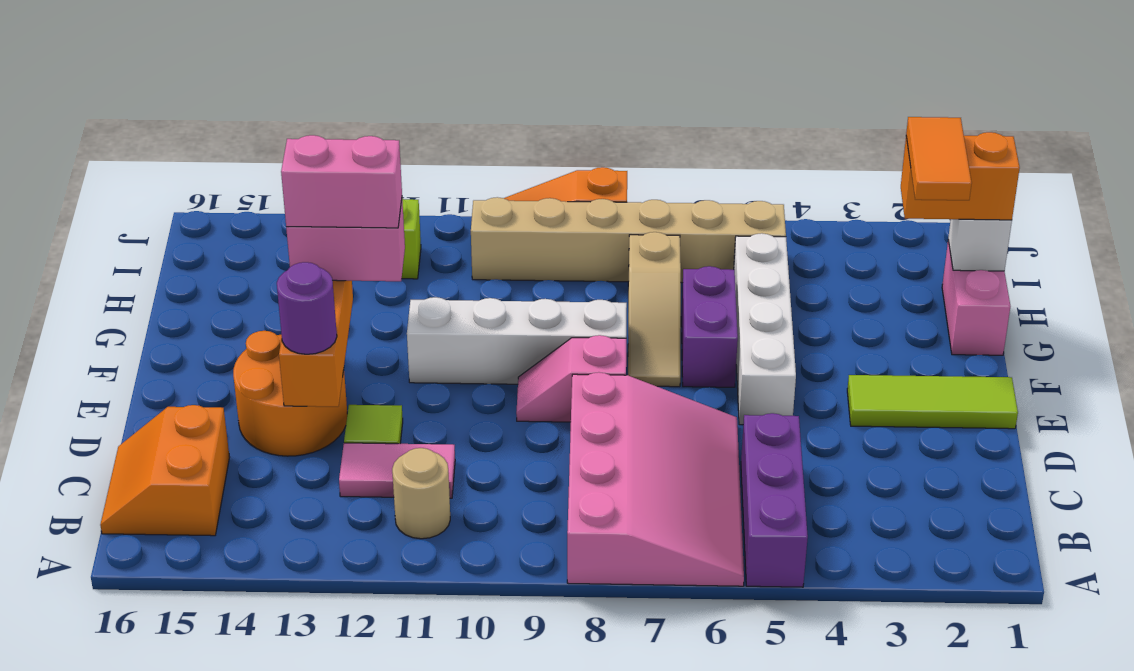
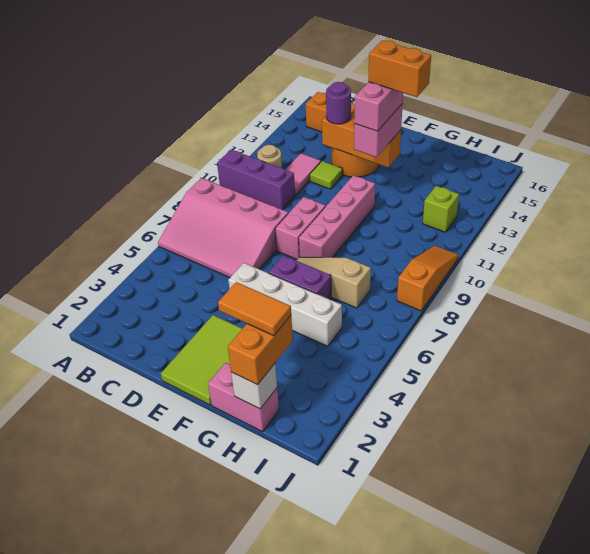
purple brick A5:C5 level 1 -> purple brick A10:C10 level 1
lime tile E1:E3 level 1 -> lime tile E1:F3 level 1
pink slope E8:E9 level 1 top 8 -> pink brick E8:E9 level 1
white brick F8:F11 level 1 -> pink brick F8:F11 level 1
none -> orange brick F13:G13 level 5
tan brick I5:I10 level 1 -> none

